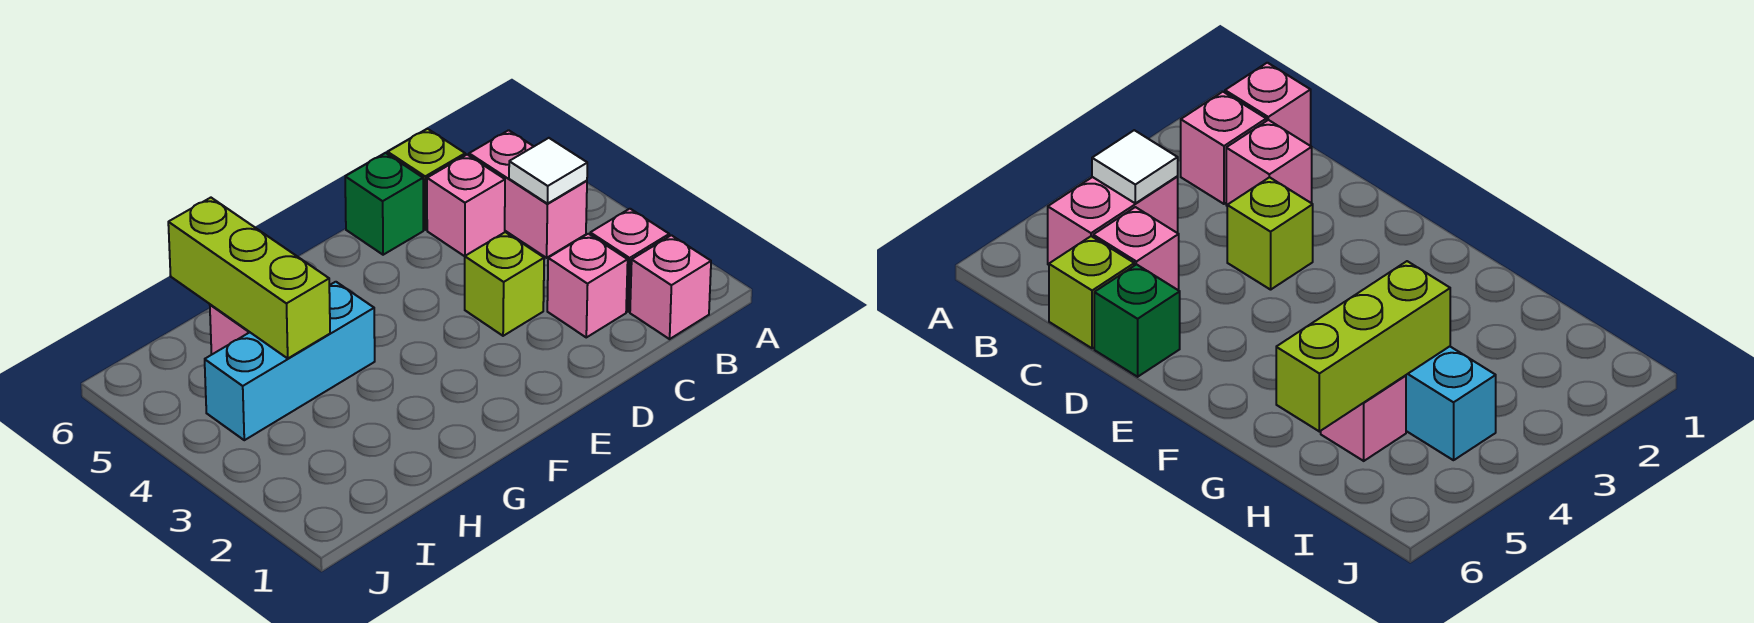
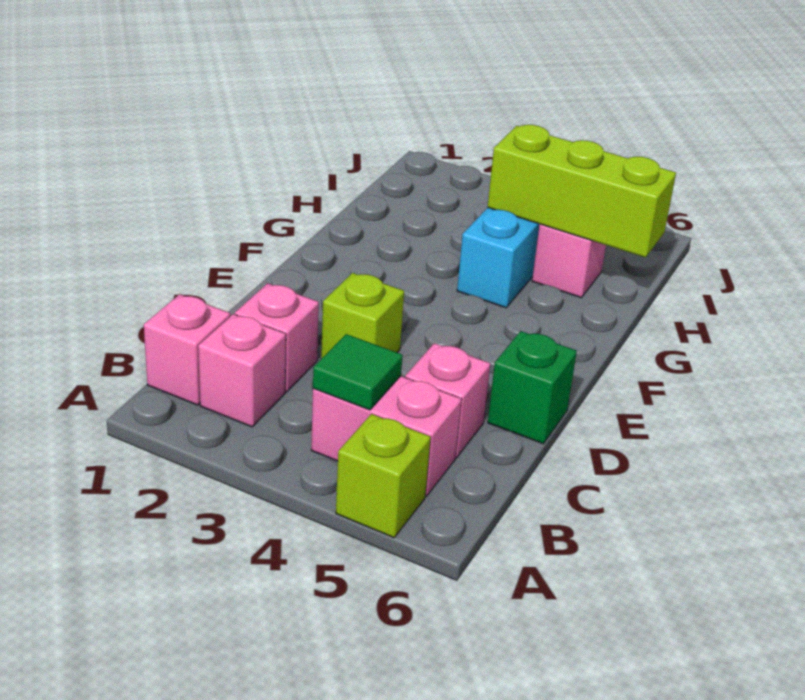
white tile B4 level 2 -> green tile B4 level 2
lime brick C6 level 1 -> lime brick A5 level 1

